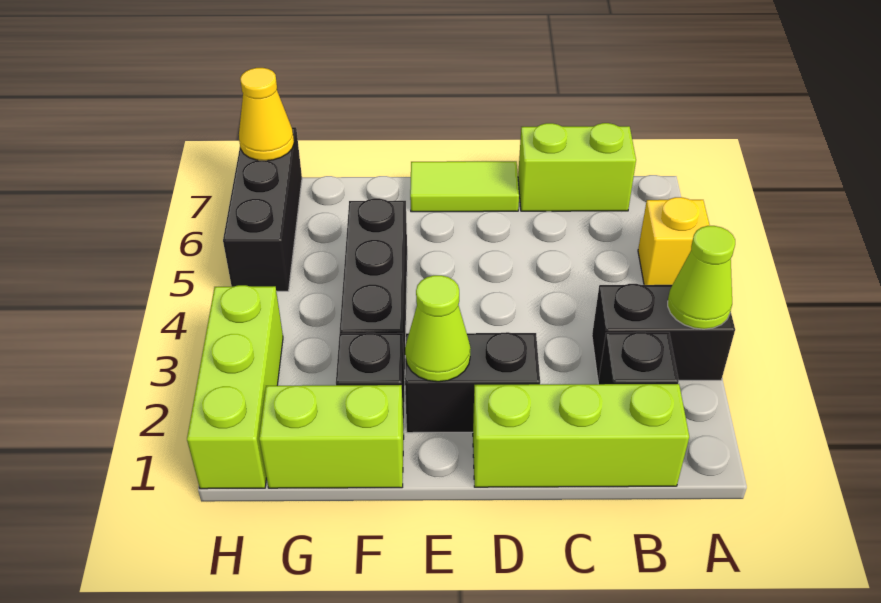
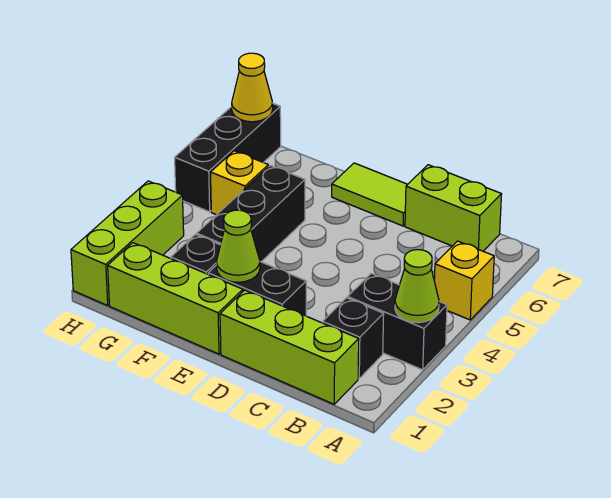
lime brick F1:G1 level 1 -> lime brick E1:G1 level 1
none -> yellow brick G5 level 1

